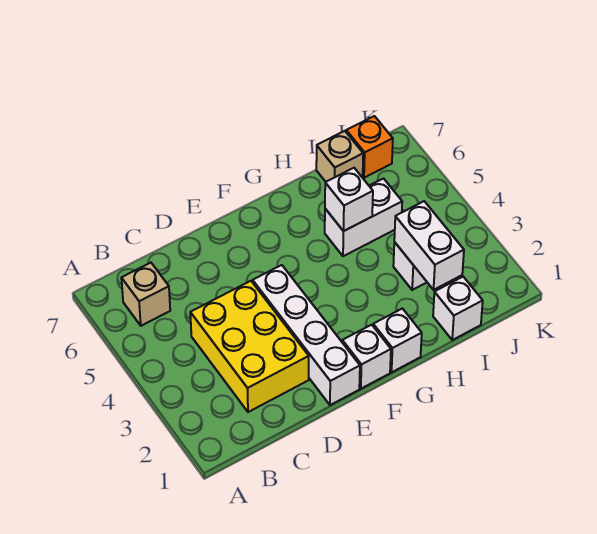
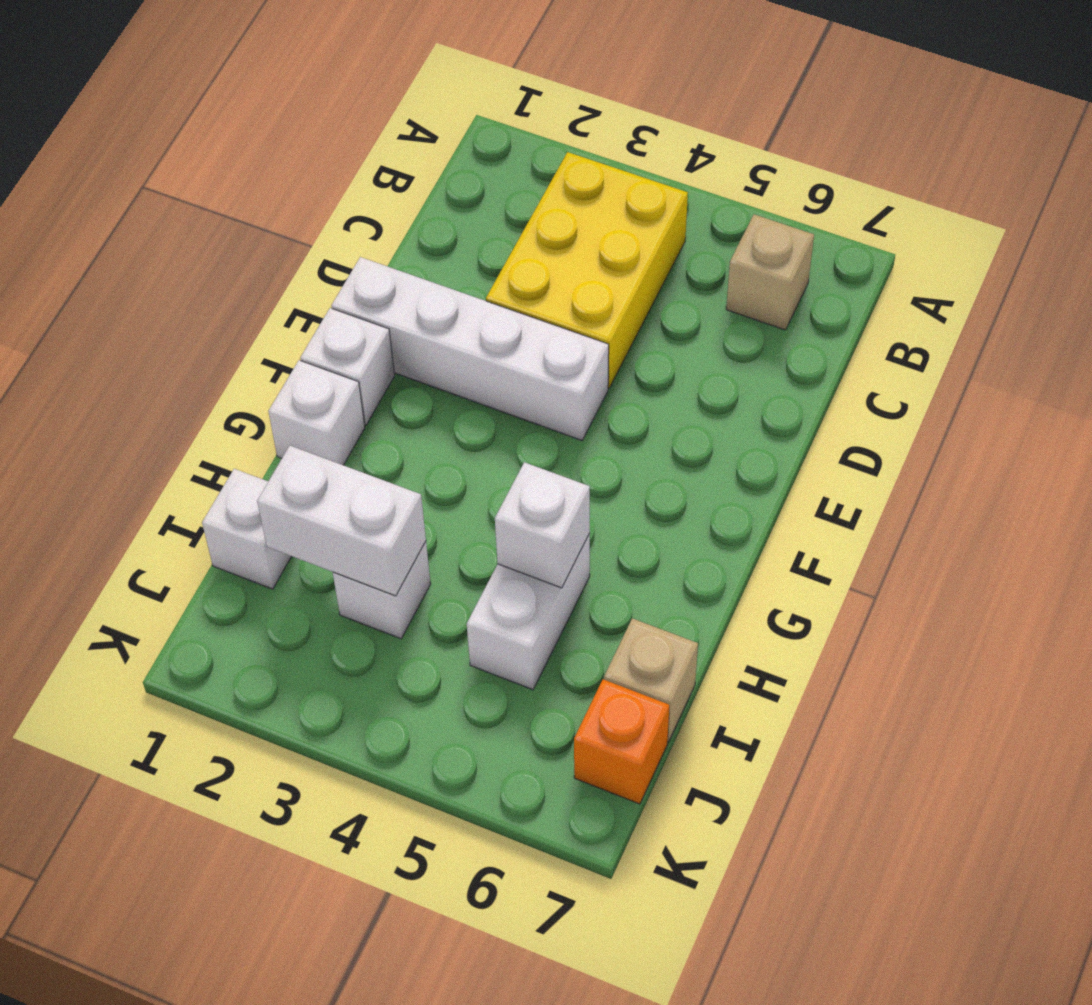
yellow brick C2:D4 level 1 -> yellow brick B3:D4 level 1

